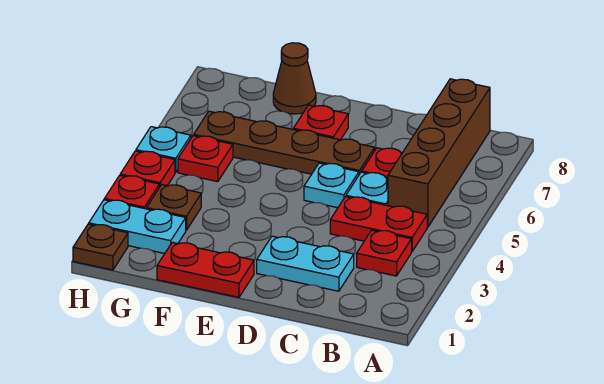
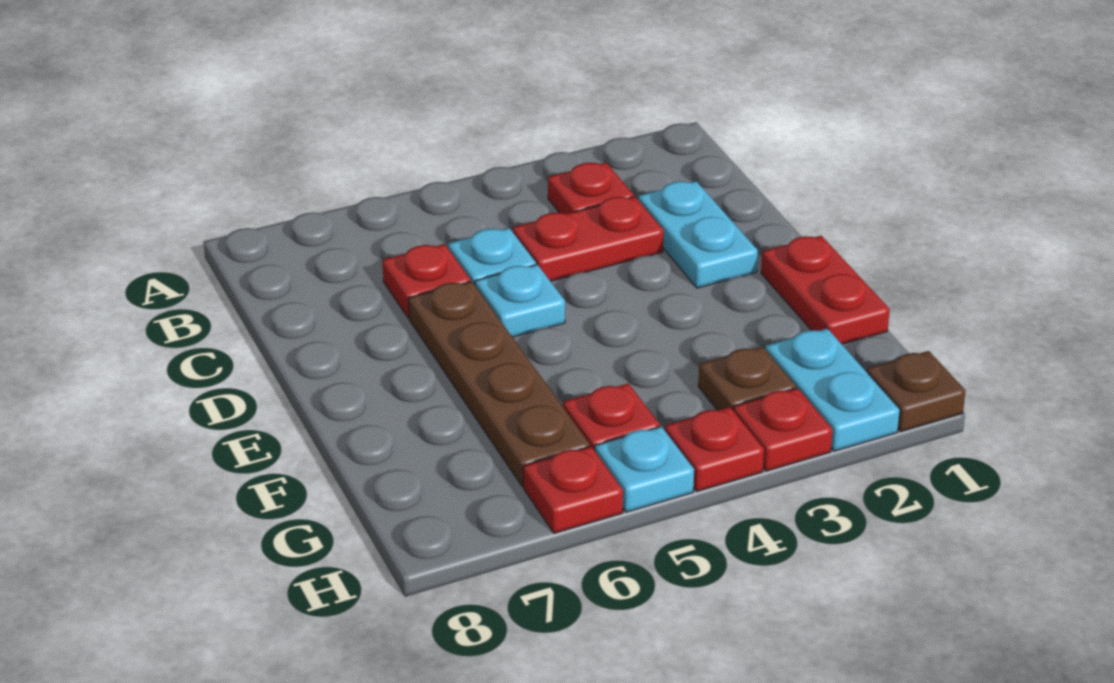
red plate B4:C4 level 1 -> red plate C3:C4 level 1
brown brick B5:B8 level 1 -> none
red plate E7 level 1 -> red plate H6 level 1
brown cone F8 level 1 -> none

